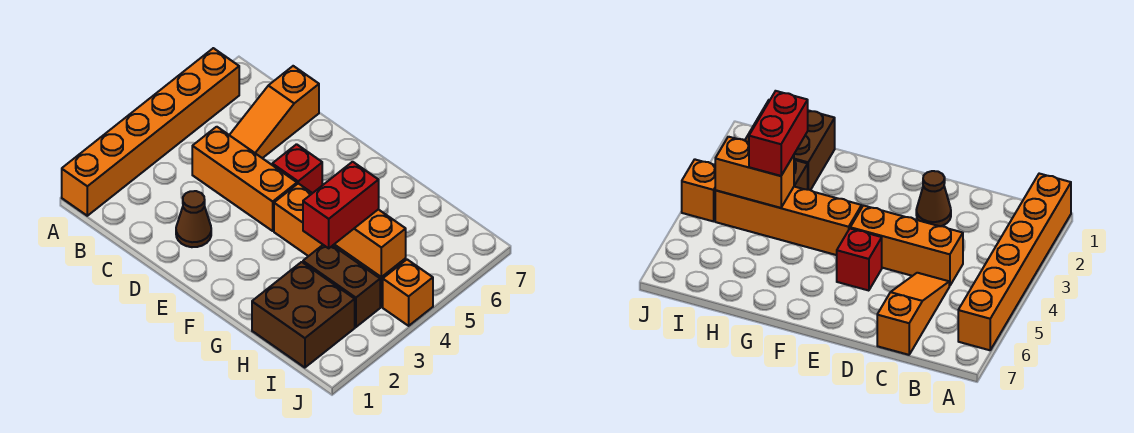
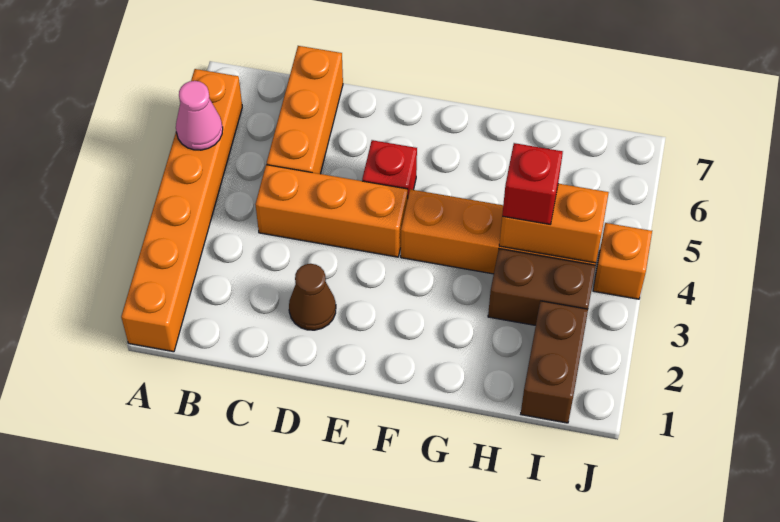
none -> pink cone A5 level 2
orange slope C5:C7 level 1 top 7 -> orange brick C5:C7 level 1
brown brick H1:I2 level 1 -> brown brick I1:I2 level 1
red brick H3:H4 level 3 -> red brick H4 level 3

